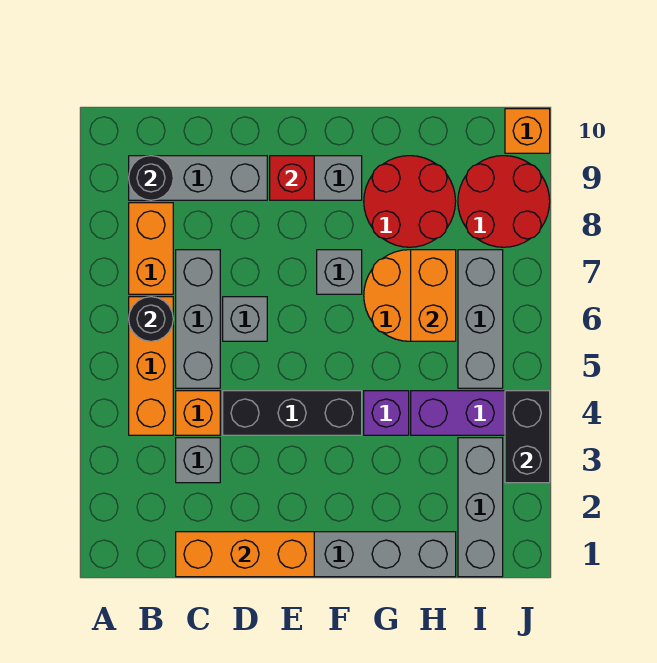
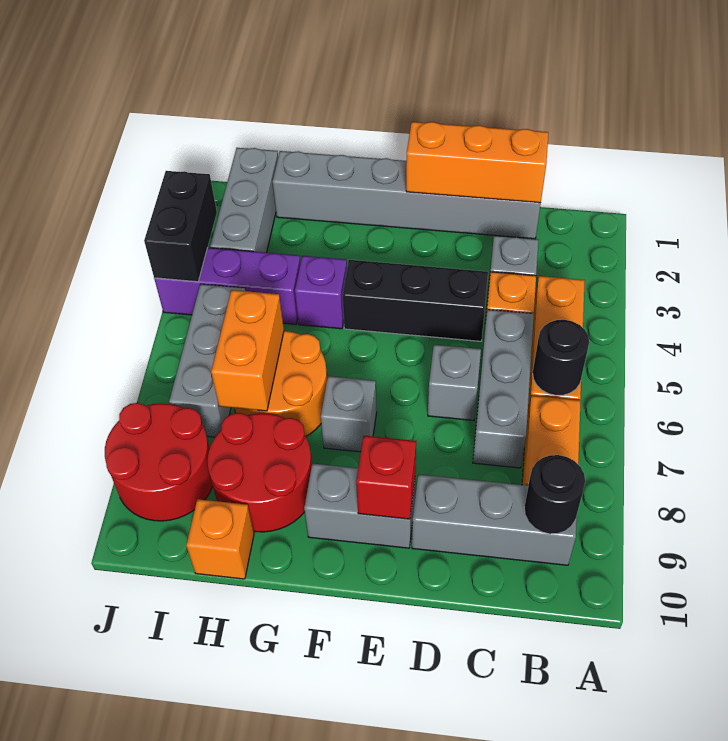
orange brick J10 level 1 -> orange brick H10 level 1

